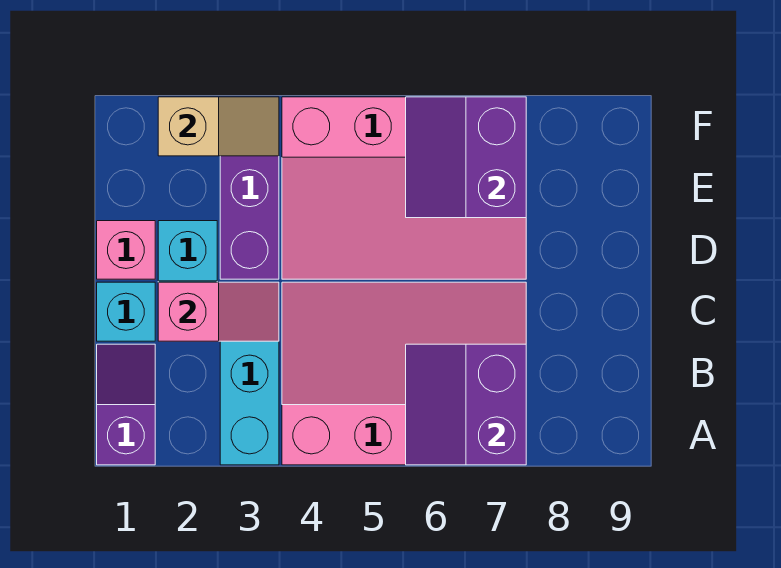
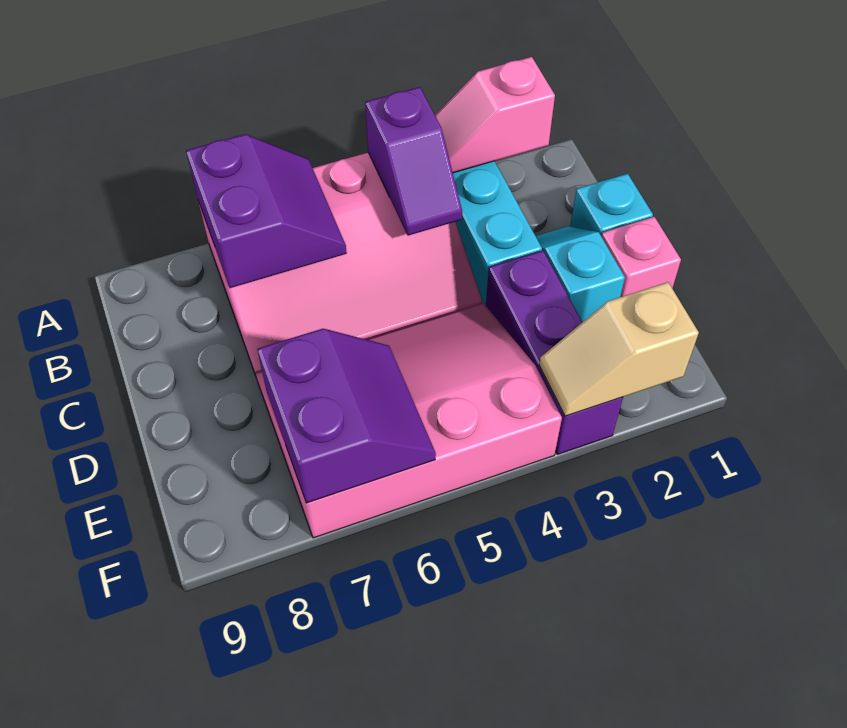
purple slope A1:B1 level 1 top A -> purple slope A4:B4 level 2 top A
pink slope C2:C3 level 2 top 2 -> pink slope A2:A3 level 2 top 2

